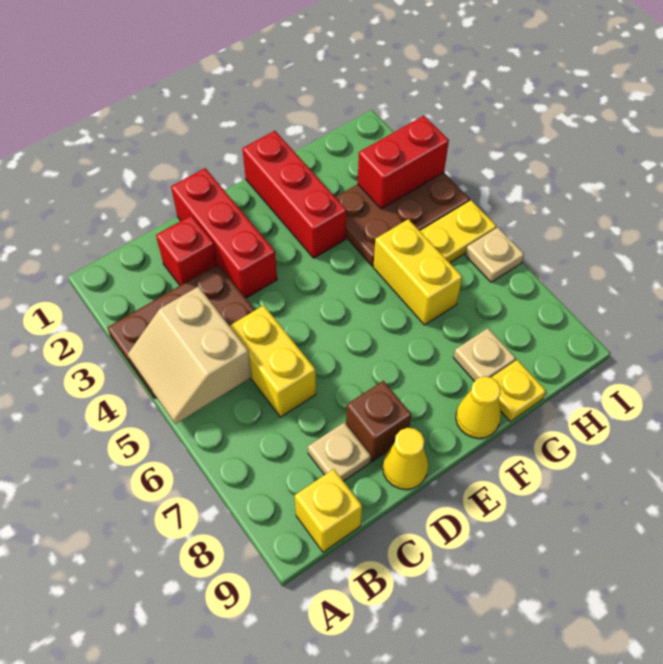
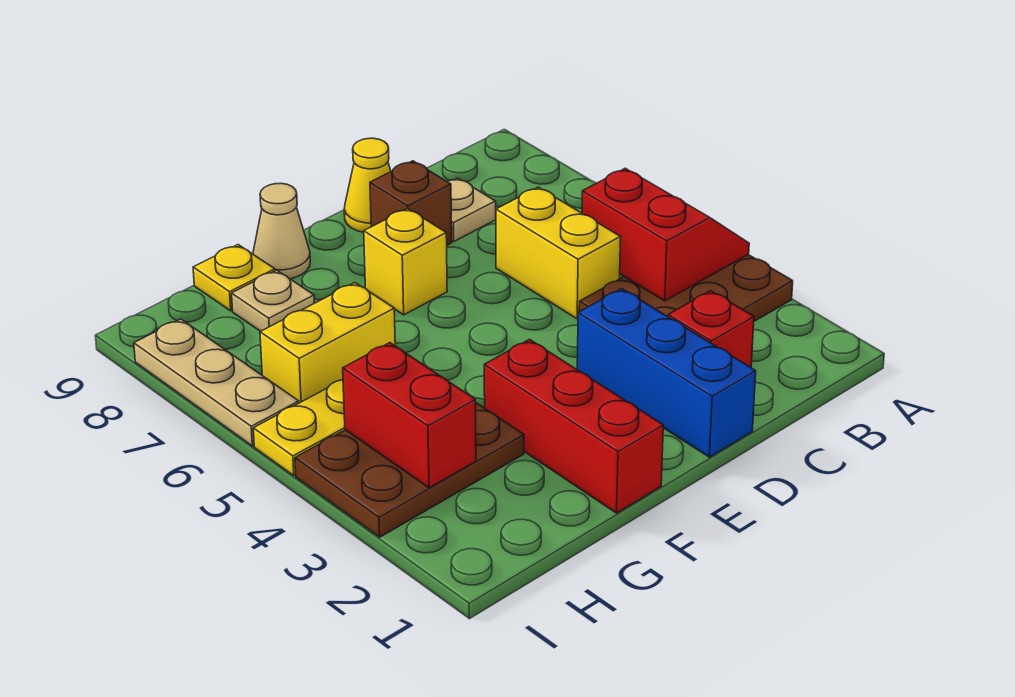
tan slope A4:B5 level 2 top B -> red slope A4:B5 level 2 top B
yellow brick B9 level 1 -> yellow brick E7 level 1
red brick D1:D3 level 1 -> blue brick D1:D3 level 1
yellow cone F9 level 1 -> tan cone F9 level 1
yellow brick G5:G6 level 1 -> yellow brick G6:H6 level 1
red brick H3:I3 level 2 -> red brick H3:H4 level 2
tan plate I6 level 1 -> tan plate I6:I8 level 1

